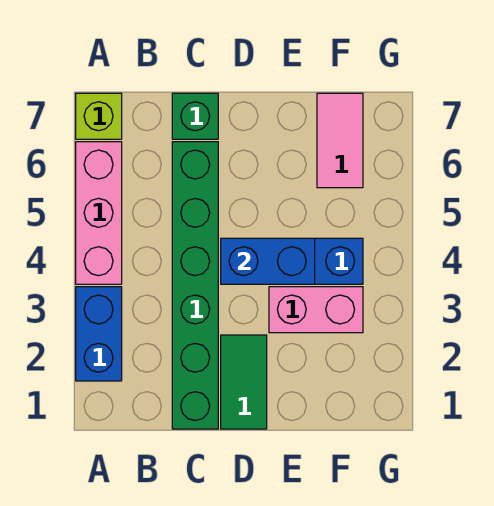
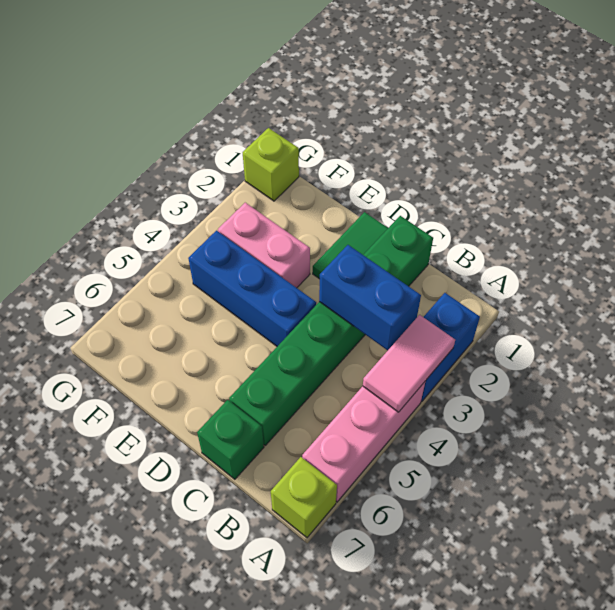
blue brick D4:E4 level 2 -> blue brick B3:C3 level 2
pink tile F6:F7 level 1 -> pink tile A3:A4 level 2
none -> lime brick G1 level 1

